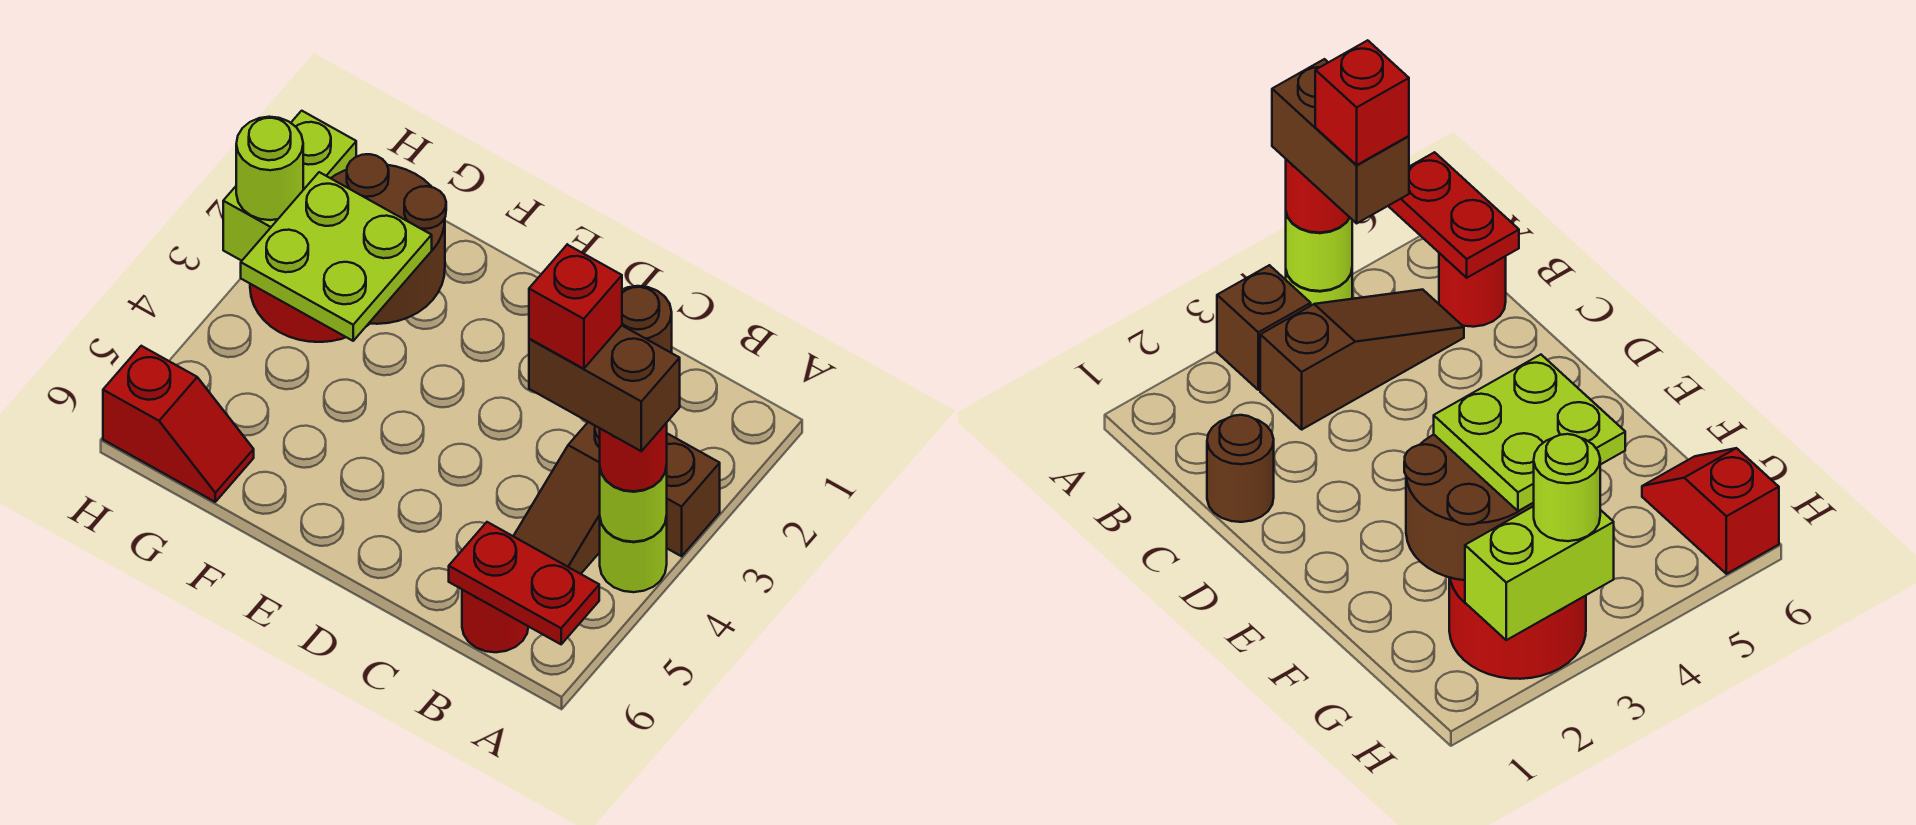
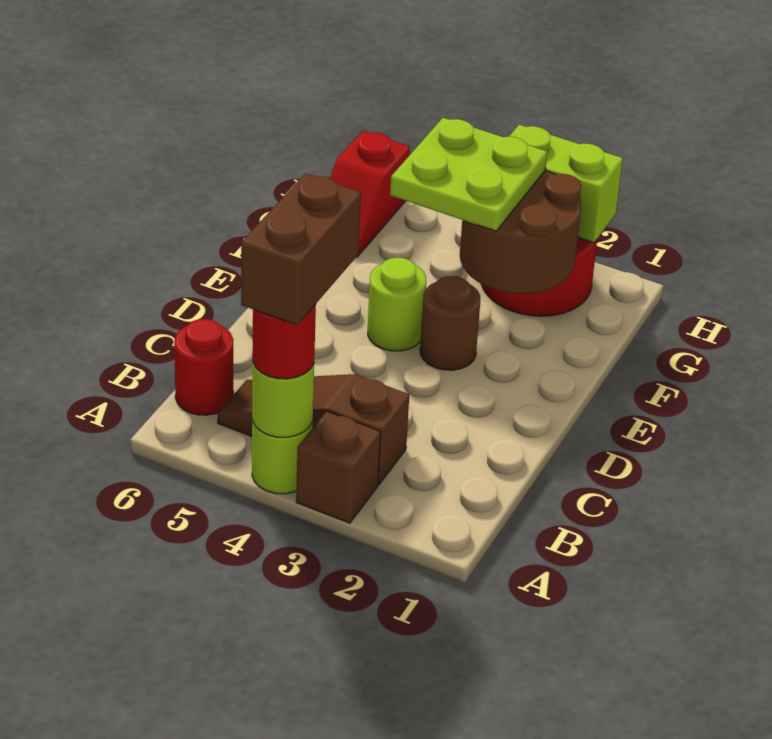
red plate A6:B6 level 2 -> none
red brick B4 level 5 -> none
brown round brick C1 level 1 -> brown round brick E3 level 1
lime round brick H3 level 3 -> lime round brick E4 level 1

